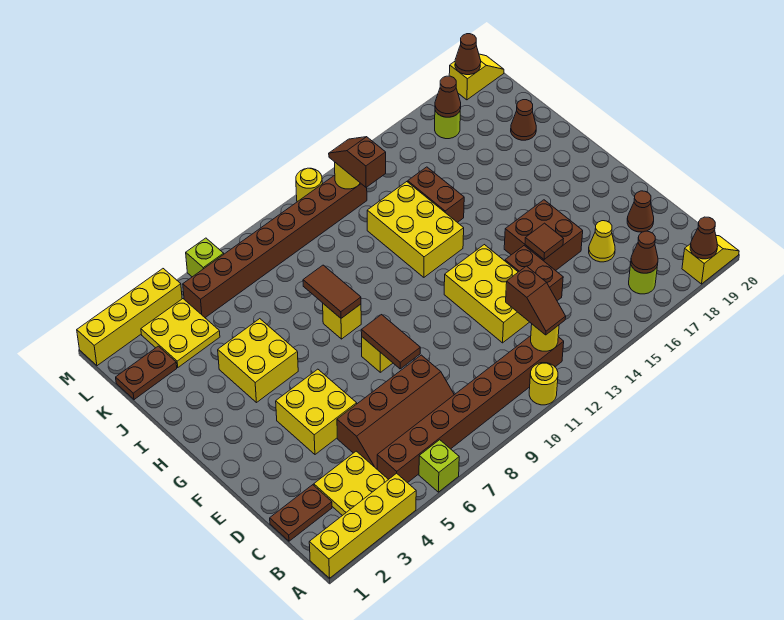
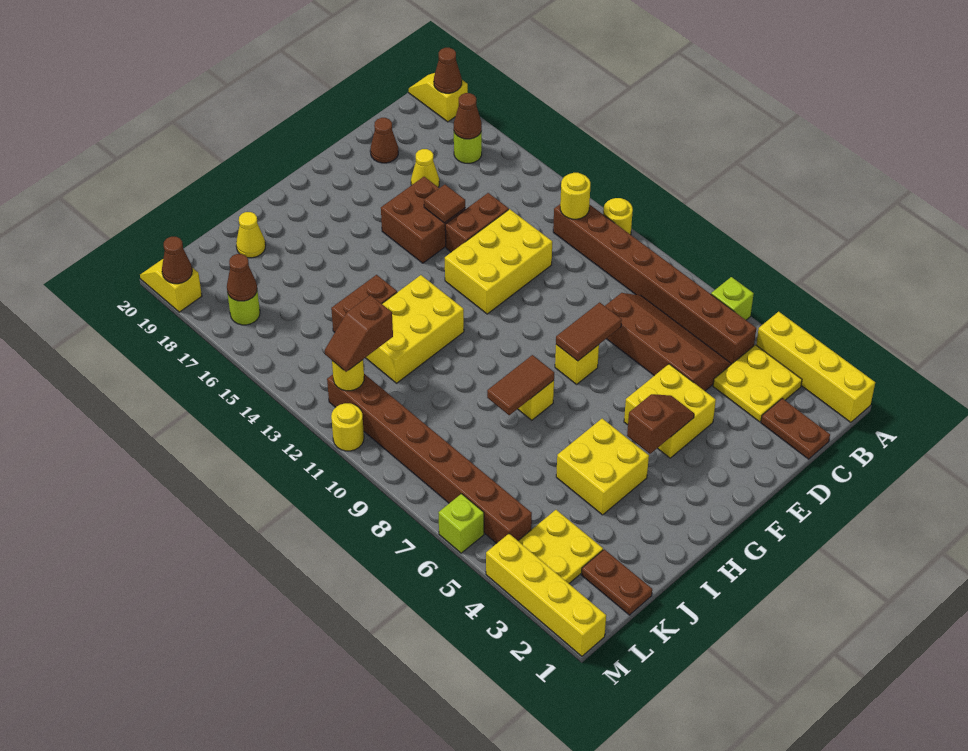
brown slope B12:C12 level 3 top C -> brown slope F4:G4 level 2 top G
brown cone J19 level 1 -> yellow cone J19 level 1

